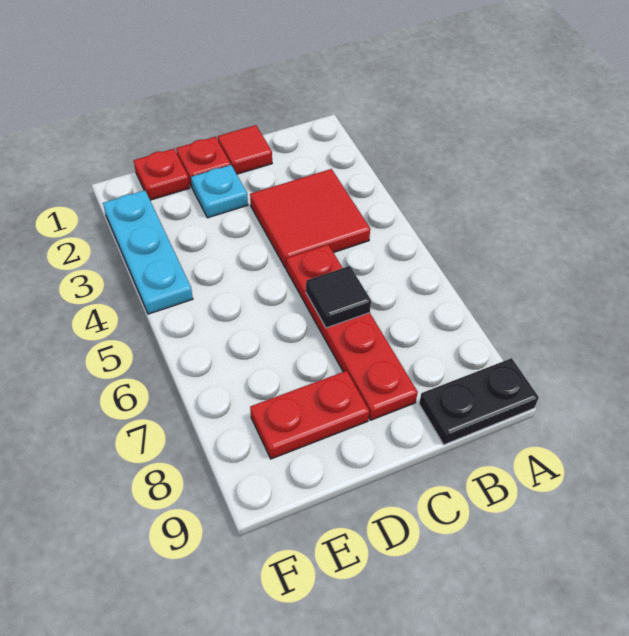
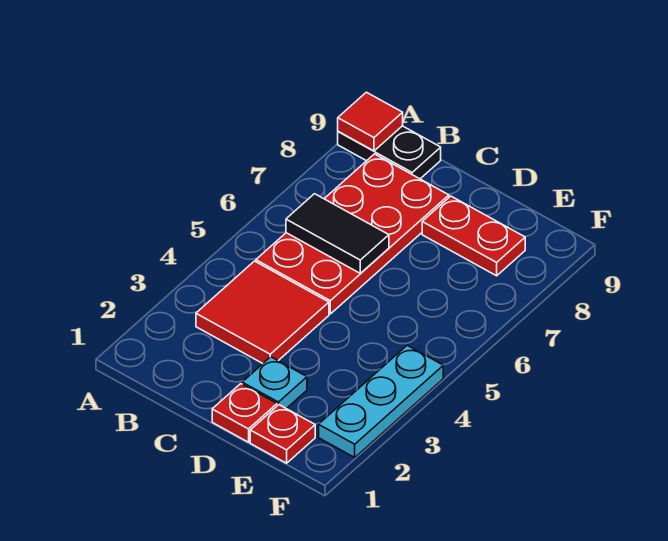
red tile C1 level 1 -> red tile A9 level 2
red plate C5:C8 level 1 -> red plate B5:C8 level 1
black tile C6 level 2 -> black tile B6:C6 level 2

